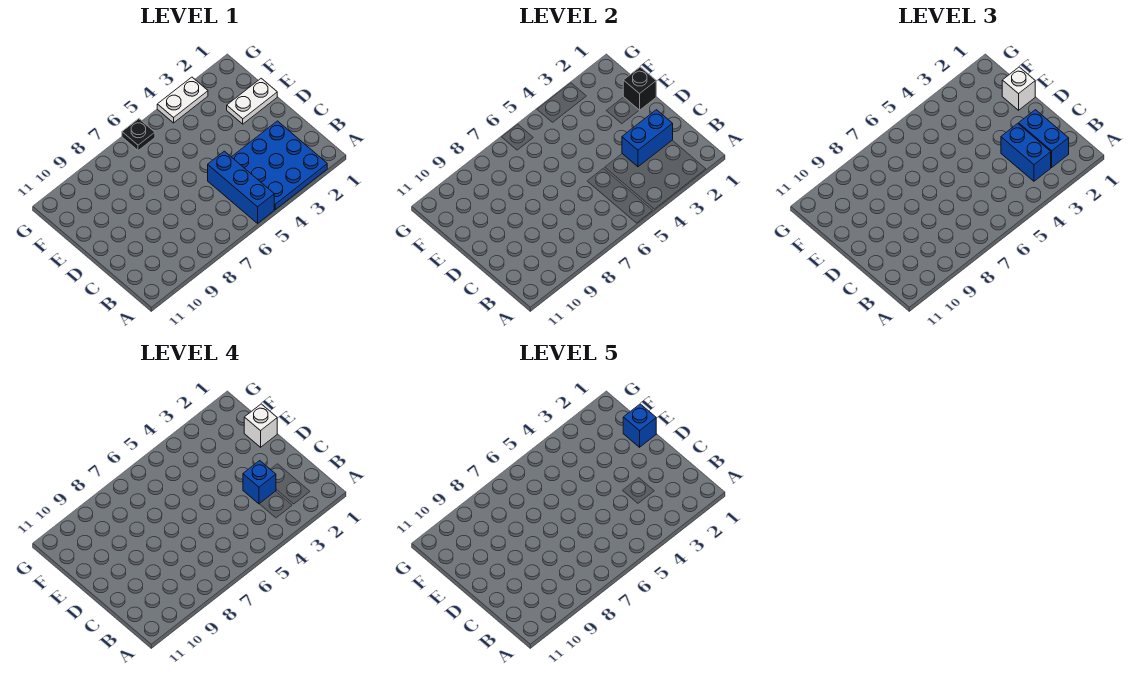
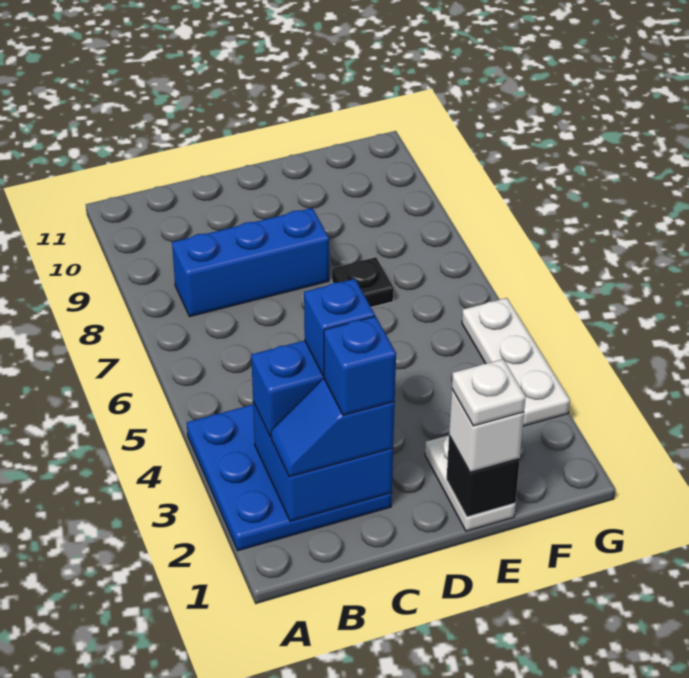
blue brick A5:C5 level 1 -> blue brick B8:D8 level 1
blue brick B2:C2 level 3 -> blue slope B2:C2 level 3 top C
blue brick C2:C3 level 2 -> blue brick B2:C3 level 2
white brick E1 level 4 -> white plate E1 level 4
blue brick E1 level 5 -> blue brick C2 level 4
white plate G3:G4 level 1 -> white plate G3:G5 level 1
black plate G6 level 1 -> black plate E7 level 1

